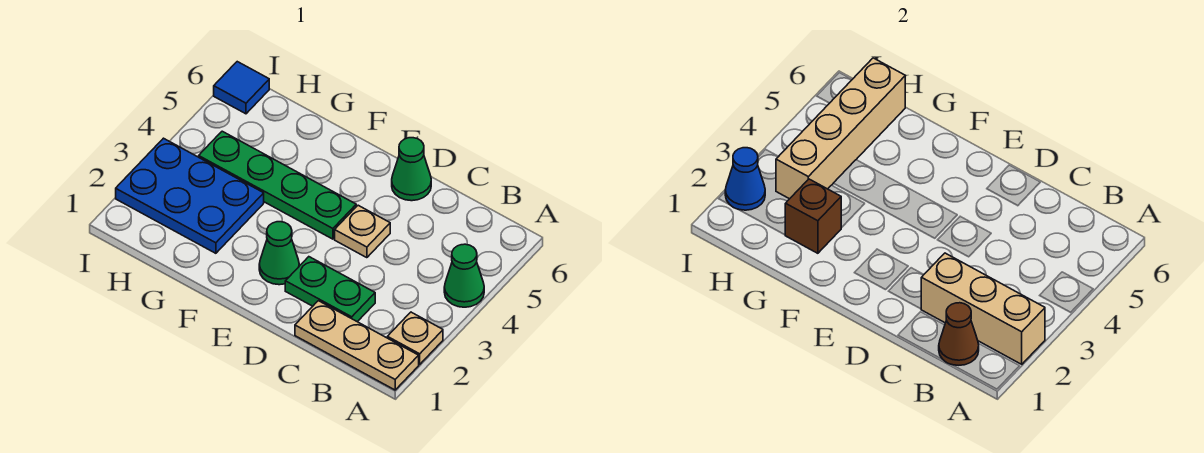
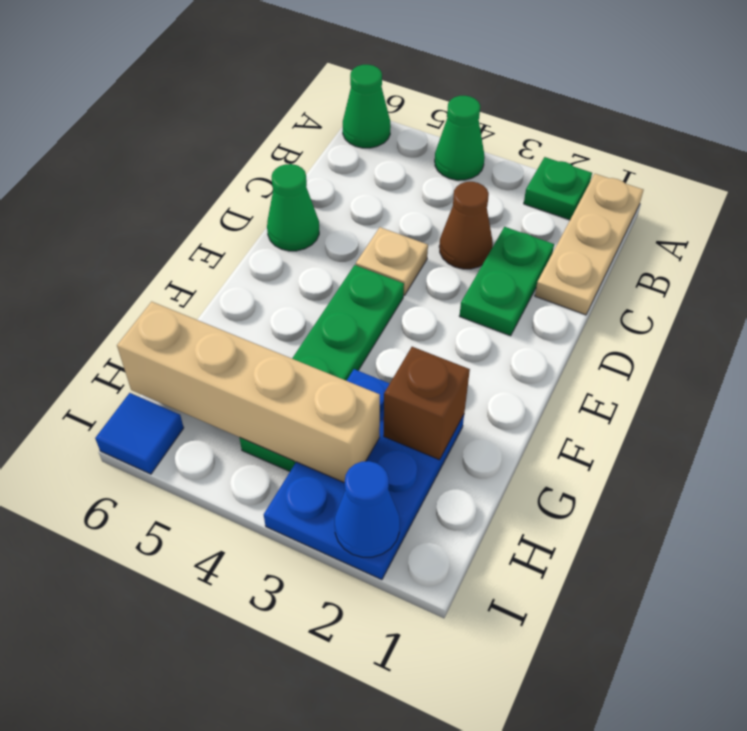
tan plate A2 level 1 -> green plate A2 level 1
tan brick A2:C2 level 2 -> none
brown cone B1 level 2 -> brown cone C3 level 1
green cone E2 level 1 -> green cone A6 level 1

